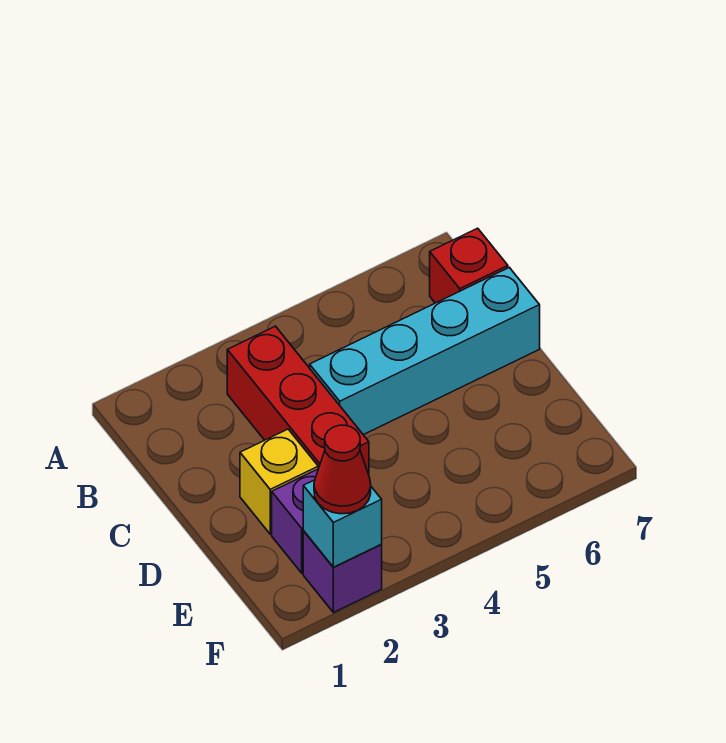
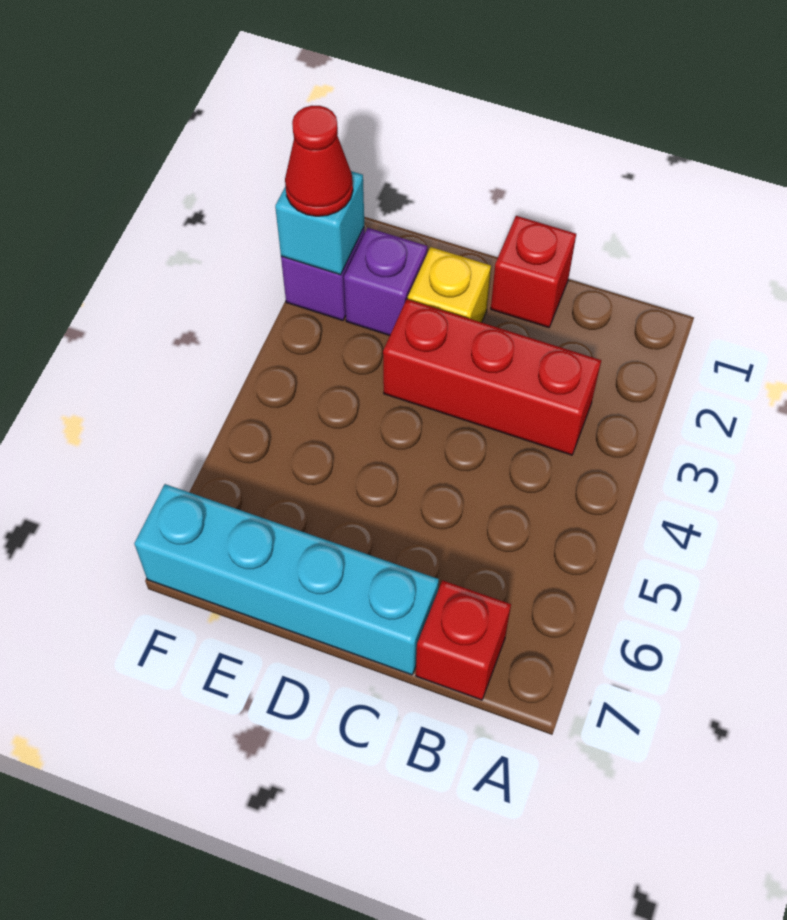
none -> red brick C1 level 1
cyan brick C4:C7 level 1 -> cyan brick C7:F7 level 1

